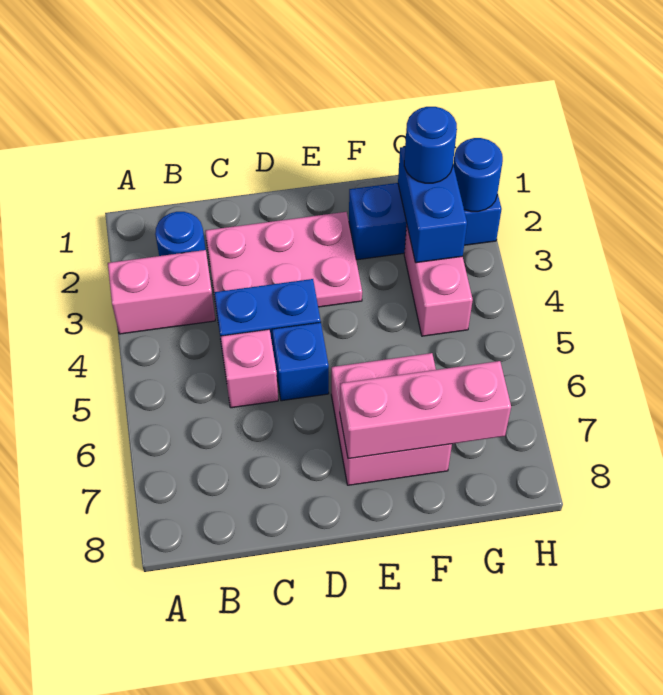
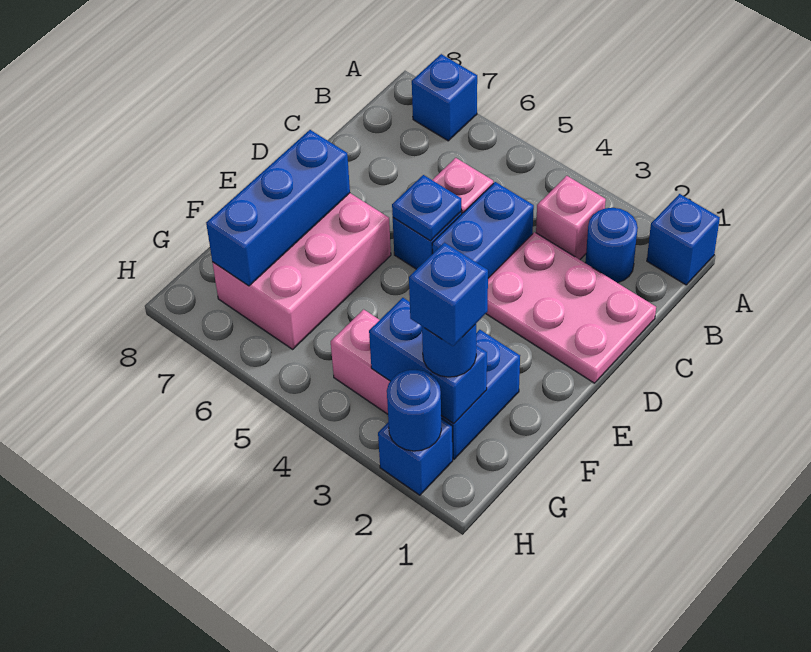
none -> blue brick A1 level 1
pink brick A3:B3 level 1 -> pink brick B3 level 1
none -> blue brick A7 level 1
pink plate C2:E3 level 1 -> pink plate C1:D3 level 1
none -> blue plate D5 level 2
pink brick E6:F7 level 1 -> pink brick E6:G7 level 1
pink brick E7:G7 level 2 -> blue brick E7:G7 level 2
none -> blue brick G2 level 4

